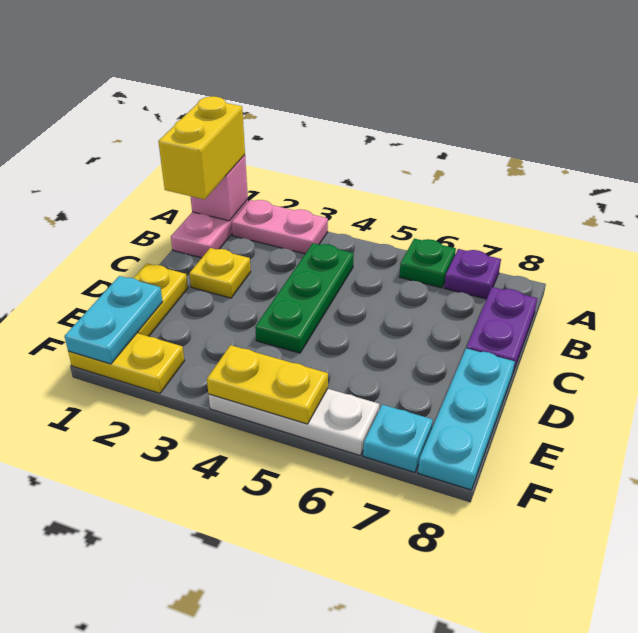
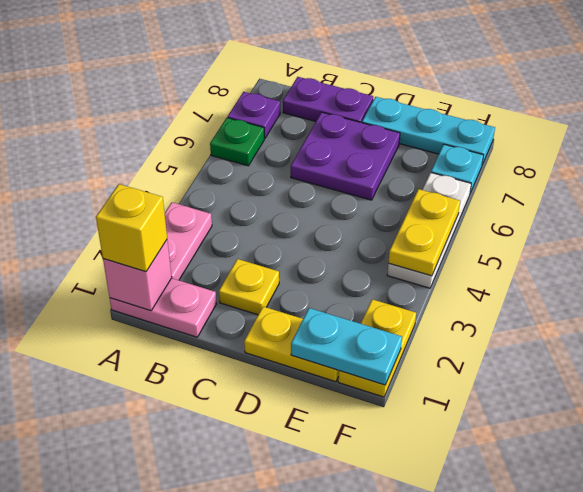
yellow brick A1:B1 level 3 -> yellow brick A1 level 3
green plate B4:D4 level 1 -> none
none -> purple plate C6:D7 level 1

